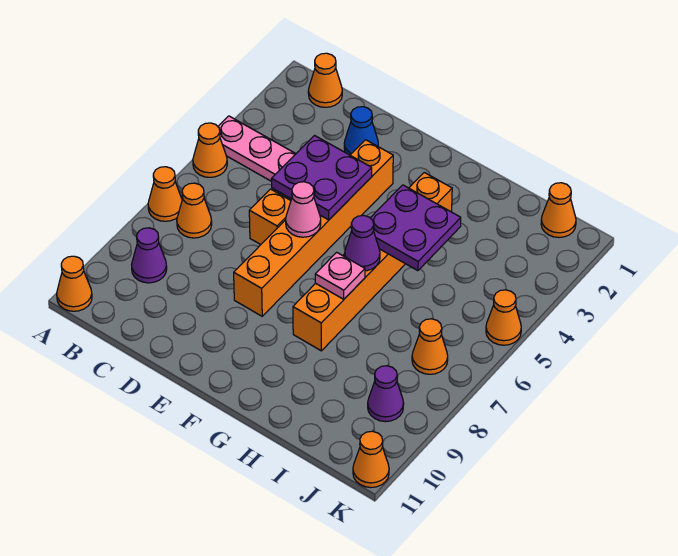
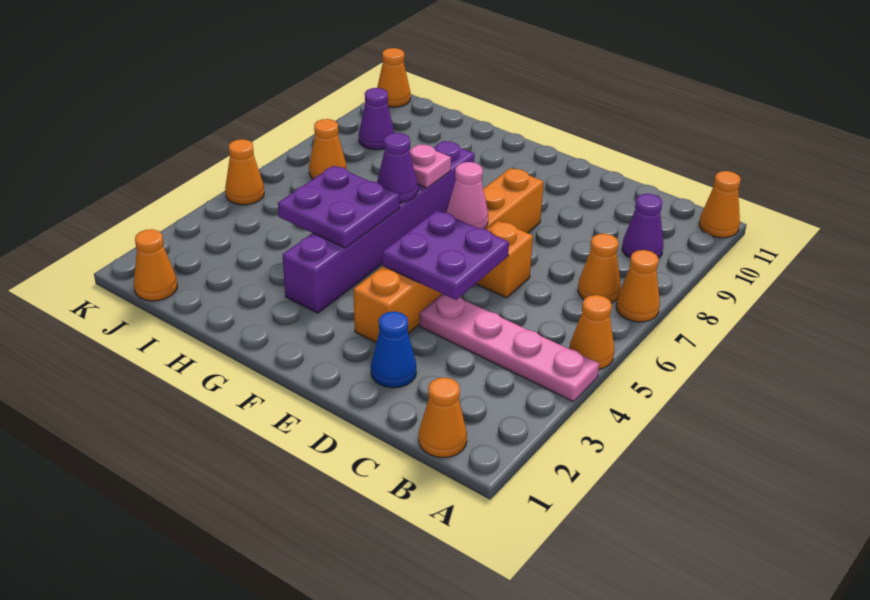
orange brick G3:G8 level 1 -> purple brick G3:G8 level 1

